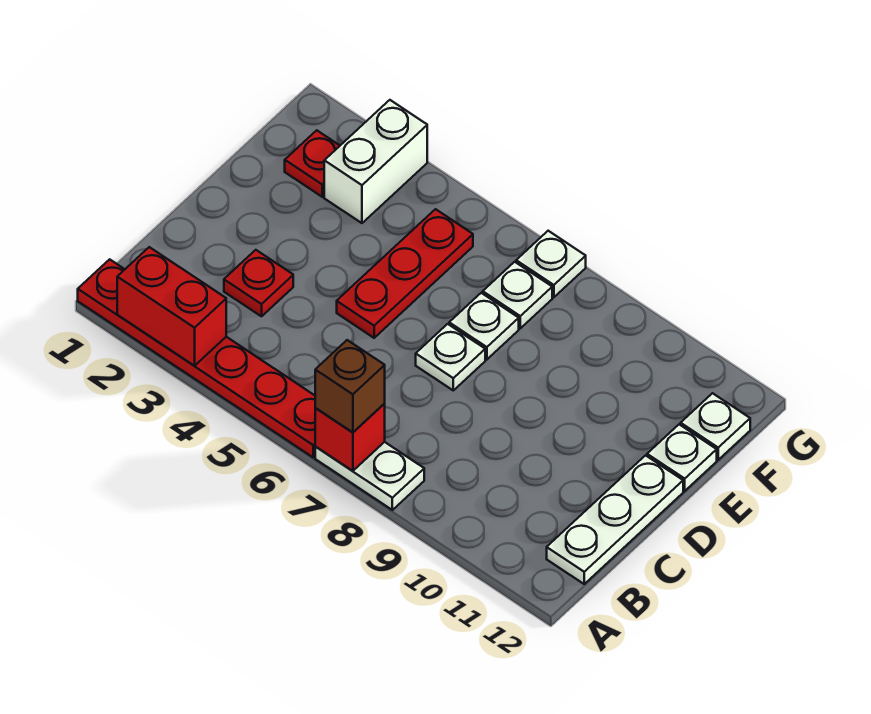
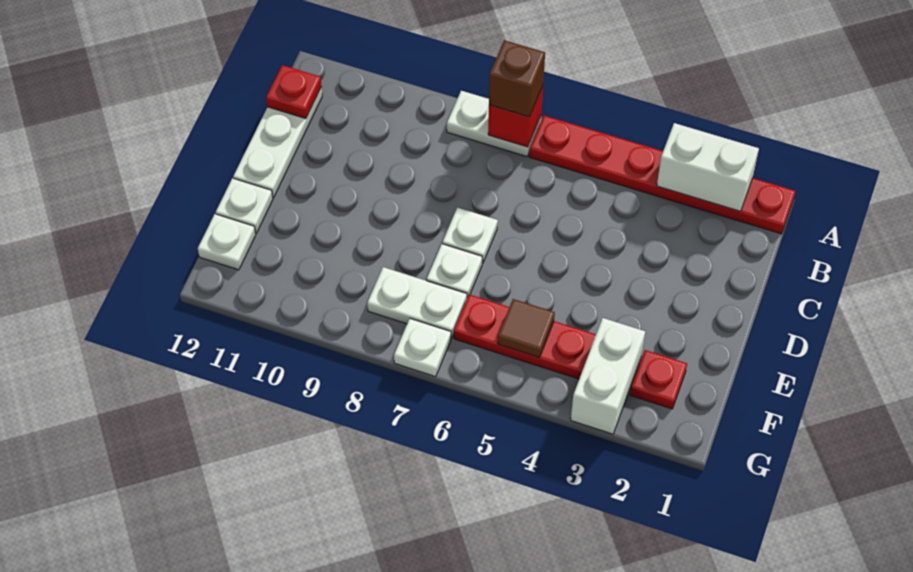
red brick A2:A3 level 2 -> white brick A2:A3 level 2
red plate C3 level 1 -> red plate B12 level 2
red plate D5:F5 level 1 -> red plate F4:F6 level 1
none -> brown tile F5 level 2
white plate F7 level 1 -> white plate F7:F8 level 1

